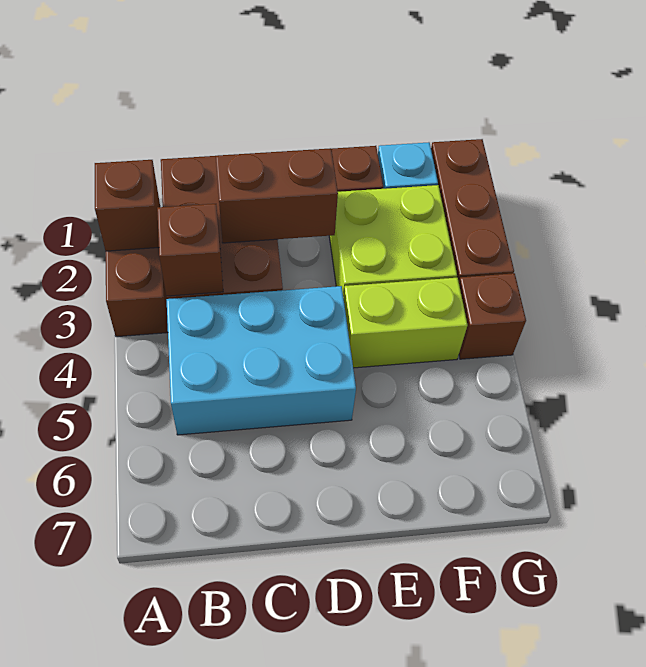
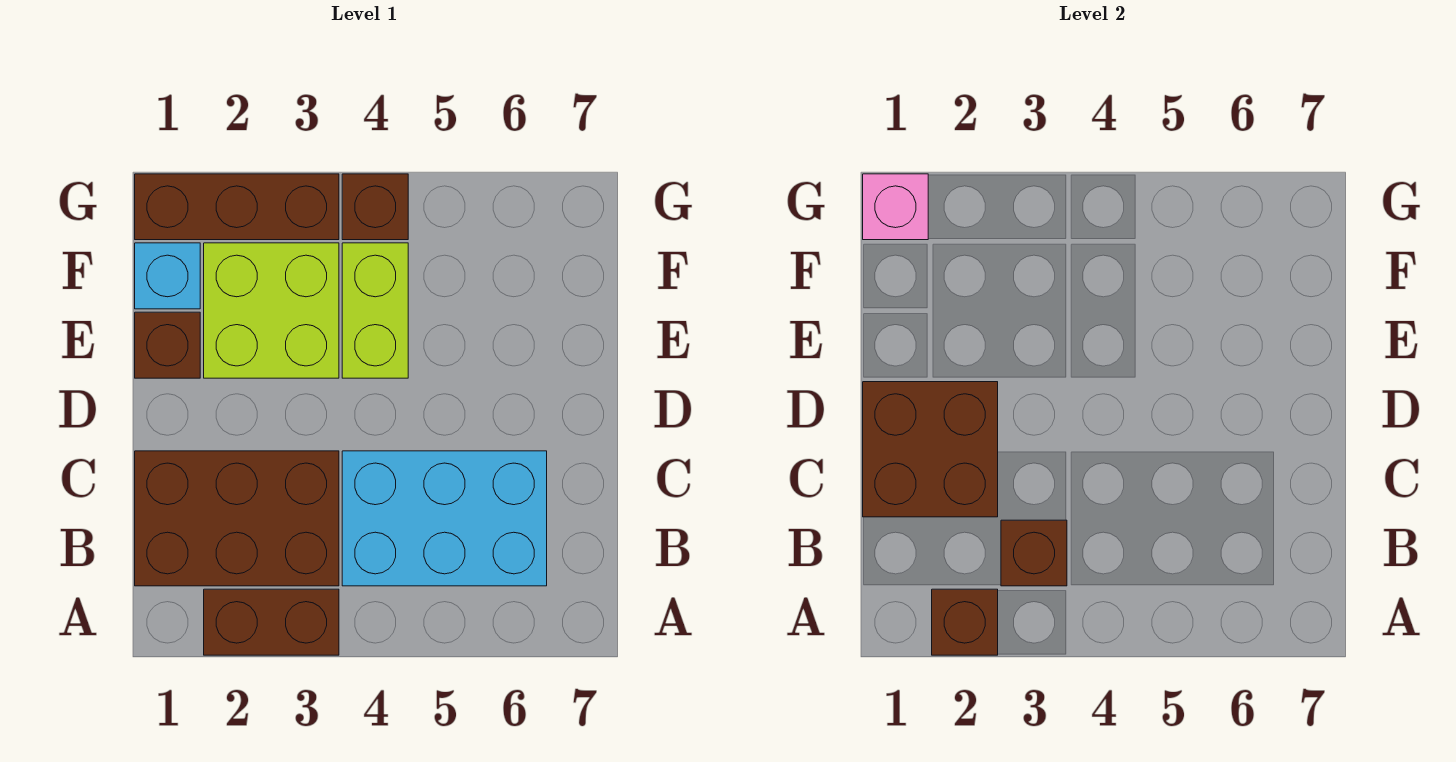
cyan brick B4:D5 level 1 -> cyan brick B4:C6 level 1
brown brick C2:D2 level 2 -> brown brick C1:D2 level 2
none -> pink brick G1 level 2

